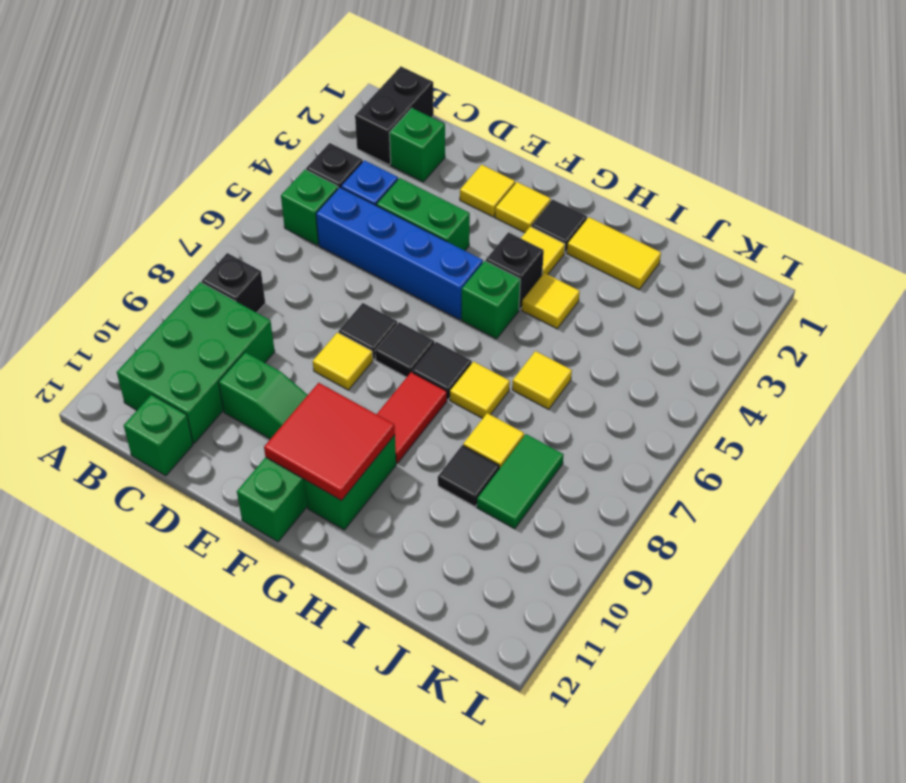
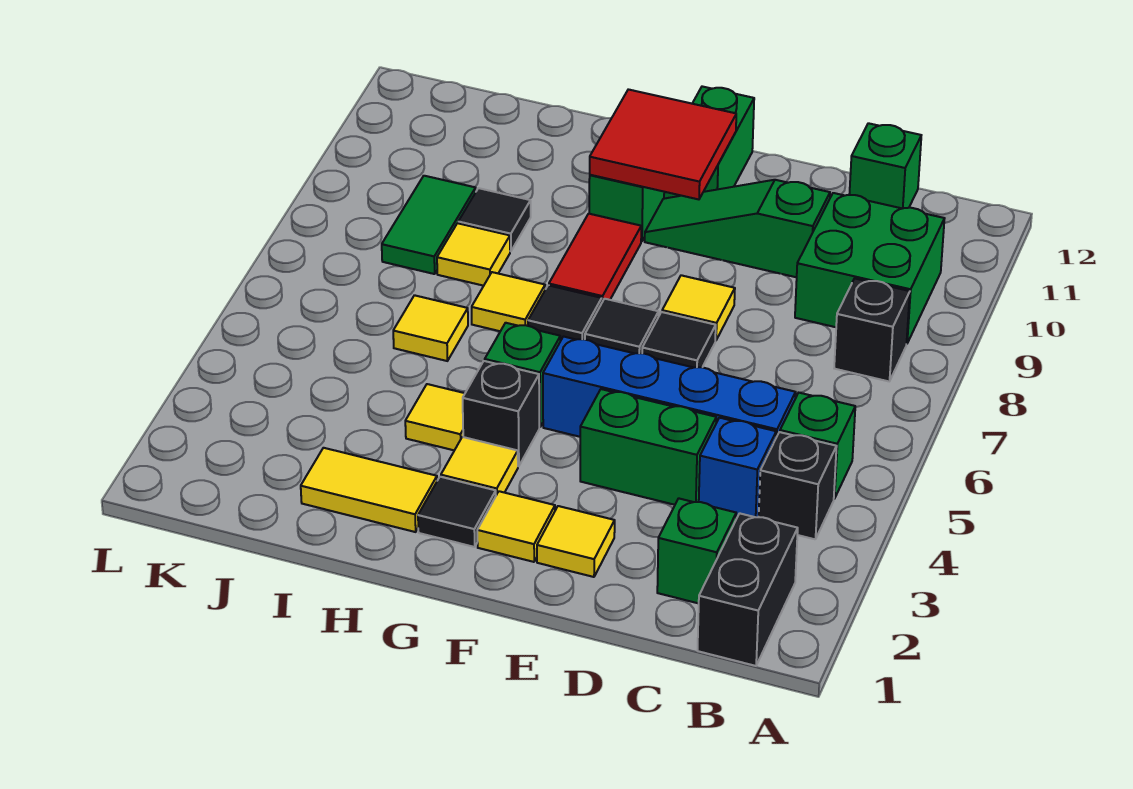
green brick B9:C11 level 1 -> green brick B9:C10 level 1

